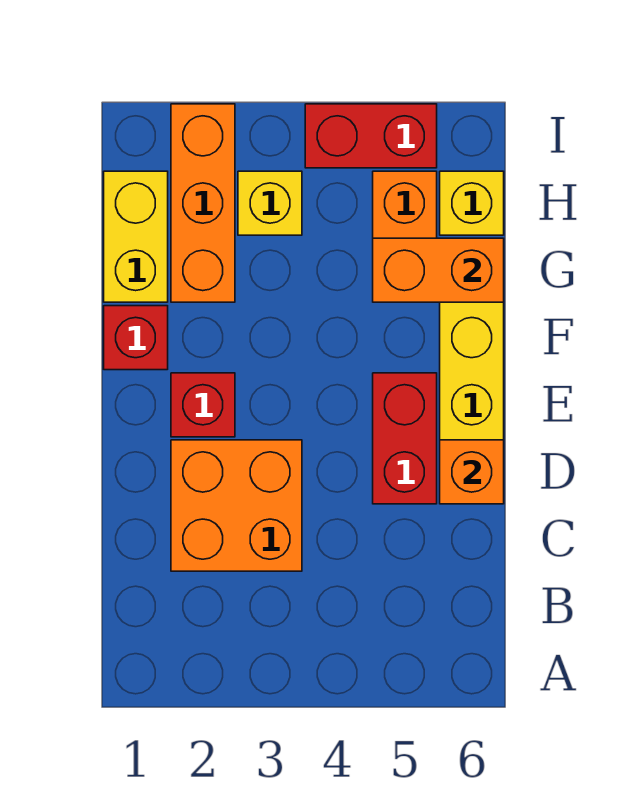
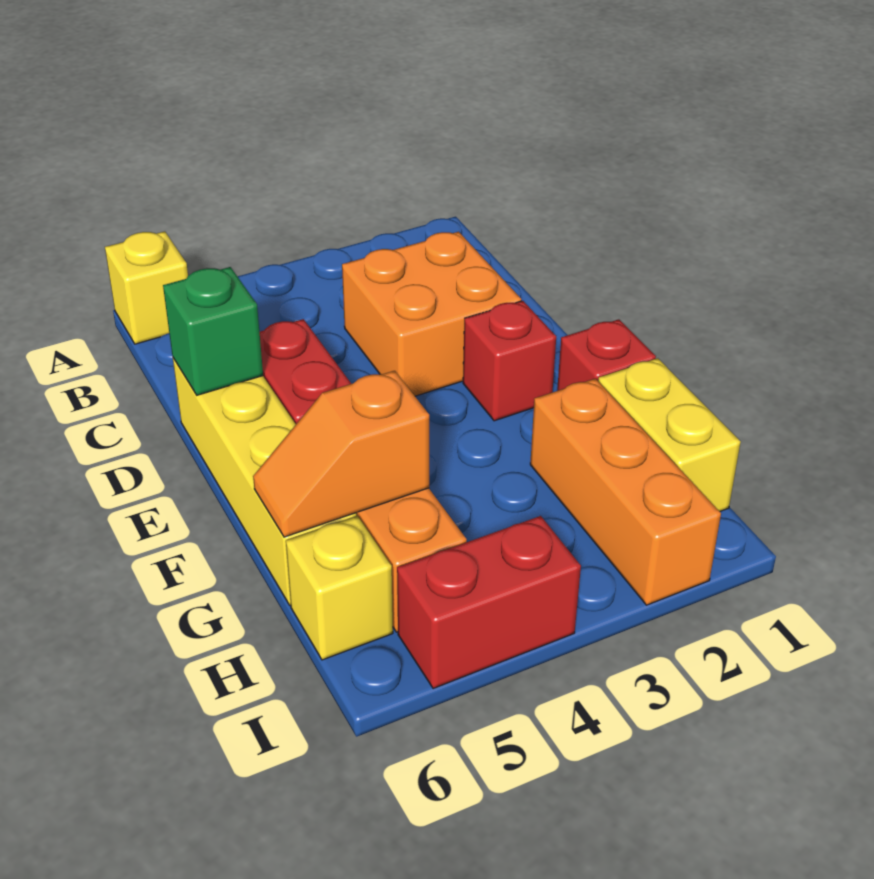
orange brick D6 level 2 -> green brick D6 level 2
orange brick G5:G6 level 2 -> orange slope G5:G6 level 2 top 5
yellow brick H3 level 1 -> yellow brick A6 level 1

